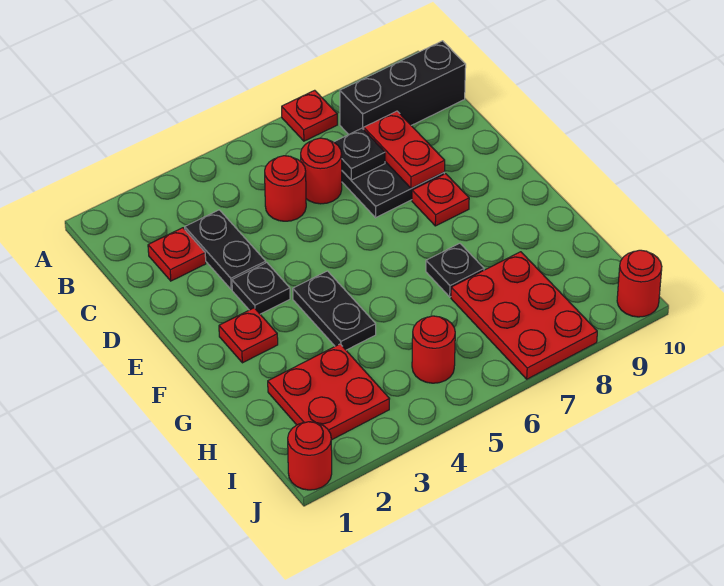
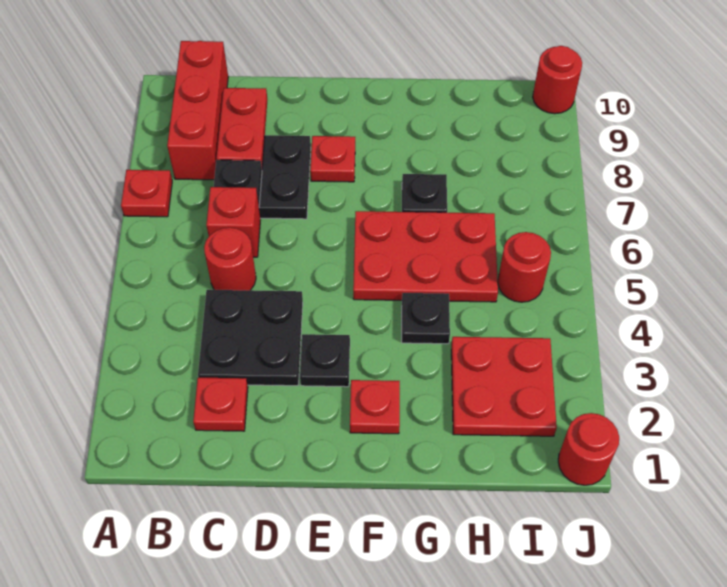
black brick B8:B10 level 1 -> red brick B8:B10 level 1
black plate C3:D3 level 1 -> black plate C3:D4 level 1
red round brick C6 level 1 -> red brick C6 level 1
red plate C8:D8 level 2 -> red plate C8:C9 level 2
black plate F4:G4 level 1 -> black plate G4 level 1
red plate H7:J8 level 1 -> red plate F5:H6 level 1

